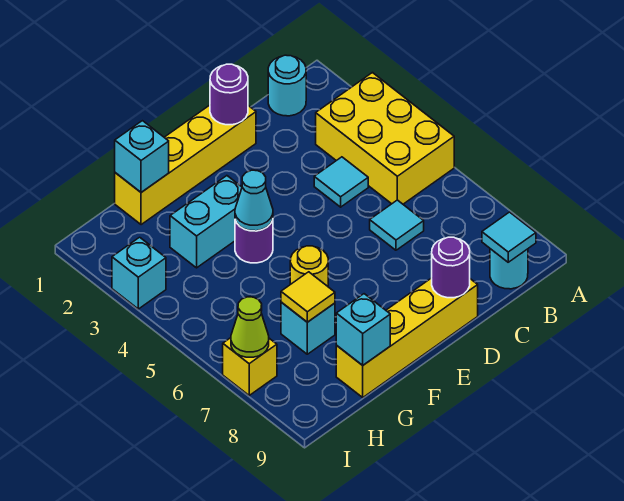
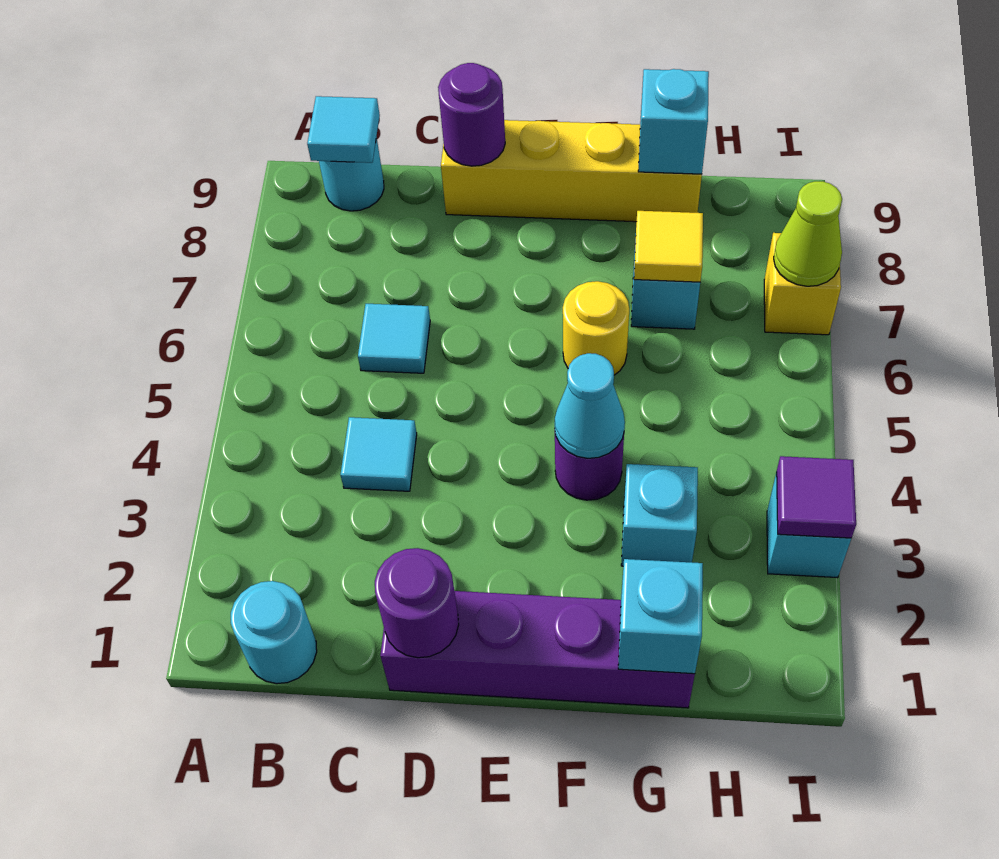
yellow brick A3:B5 level 1 -> none
yellow brick D1:G1 level 1 -> purple brick D1:G1 level 1
cyan brick F3:G3 level 1 -> cyan brick G3 level 1
none -> purple tile I3 level 2

